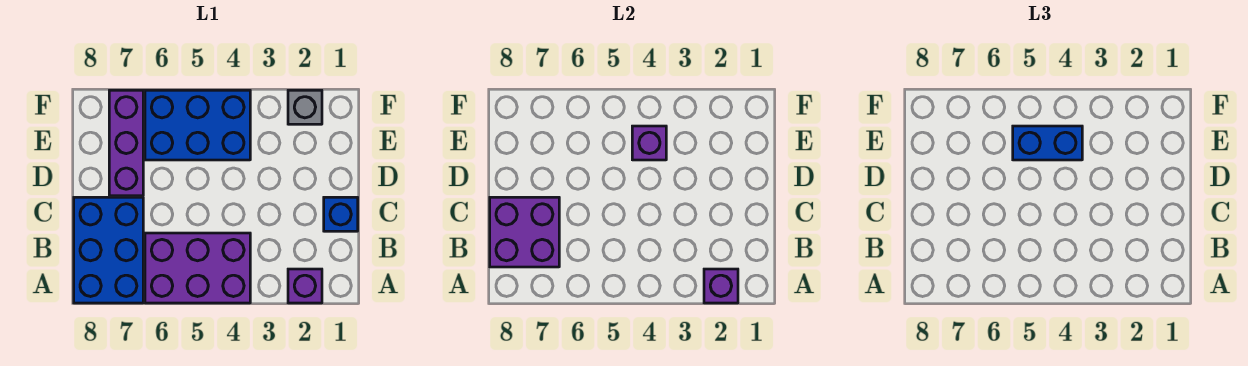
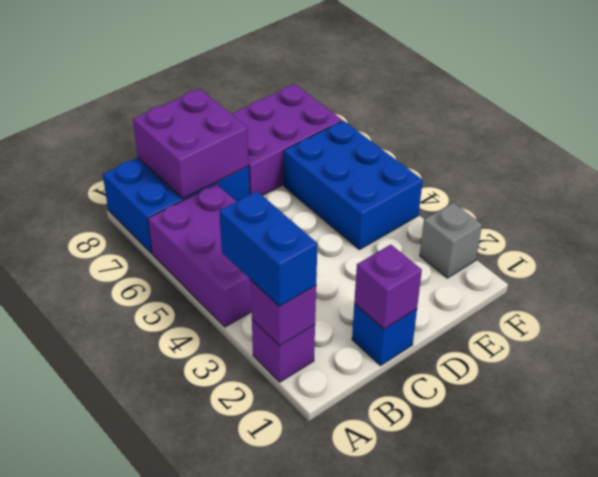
purple brick D7:F7 level 1 -> purple brick D7:F8 level 1
purple brick E4 level 2 -> purple brick C1 level 2
blue brick E4:E5 level 3 -> blue brick A2:A3 level 3

